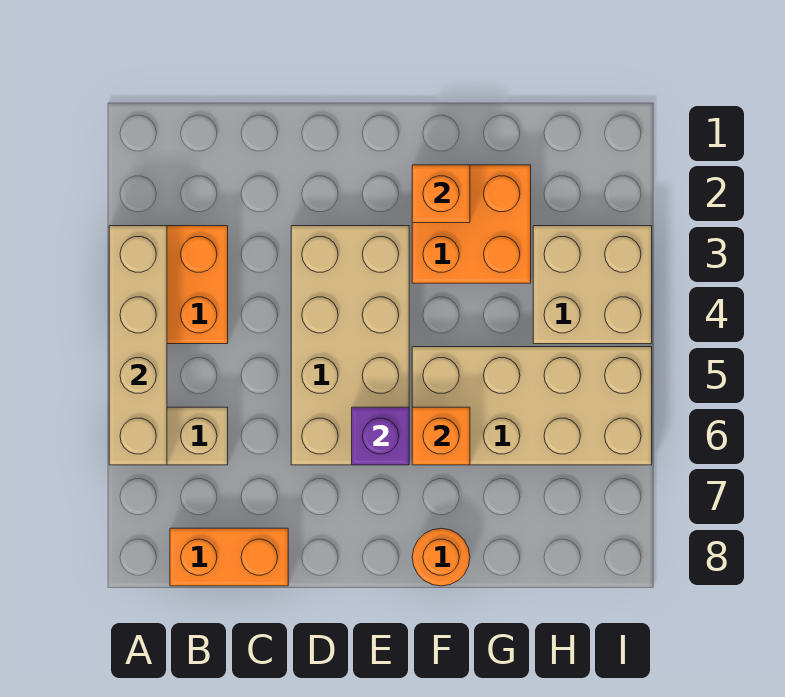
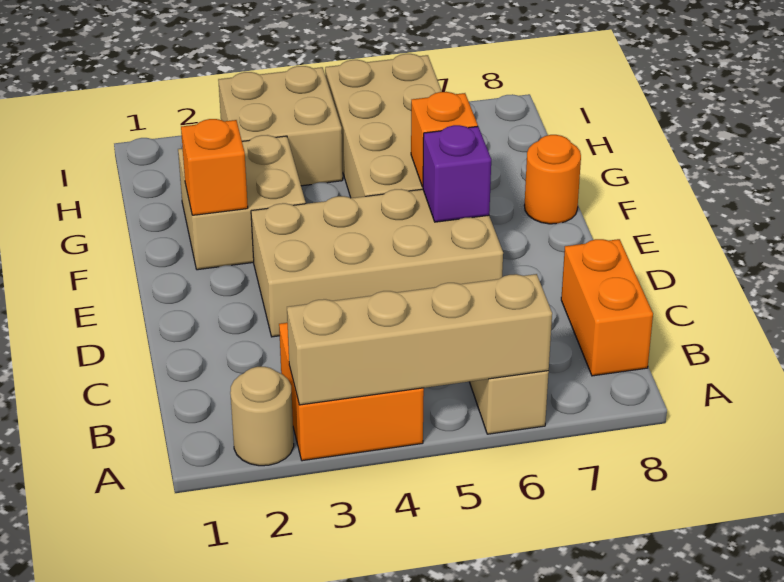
none -> tan round brick A2 level 1
orange brick F2:G3 level 1 -> tan brick F2:G3 level 1

